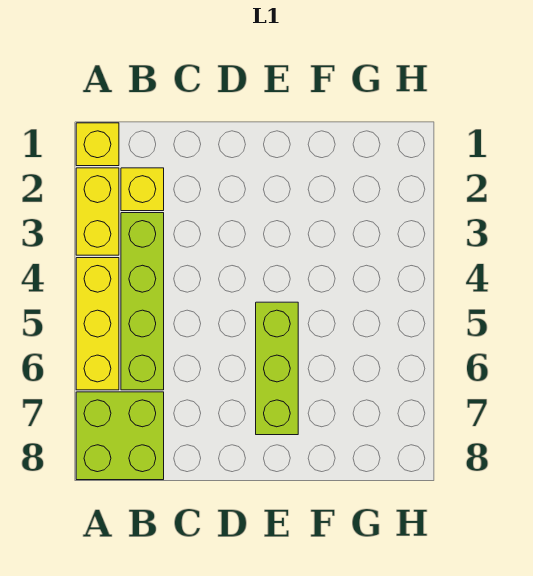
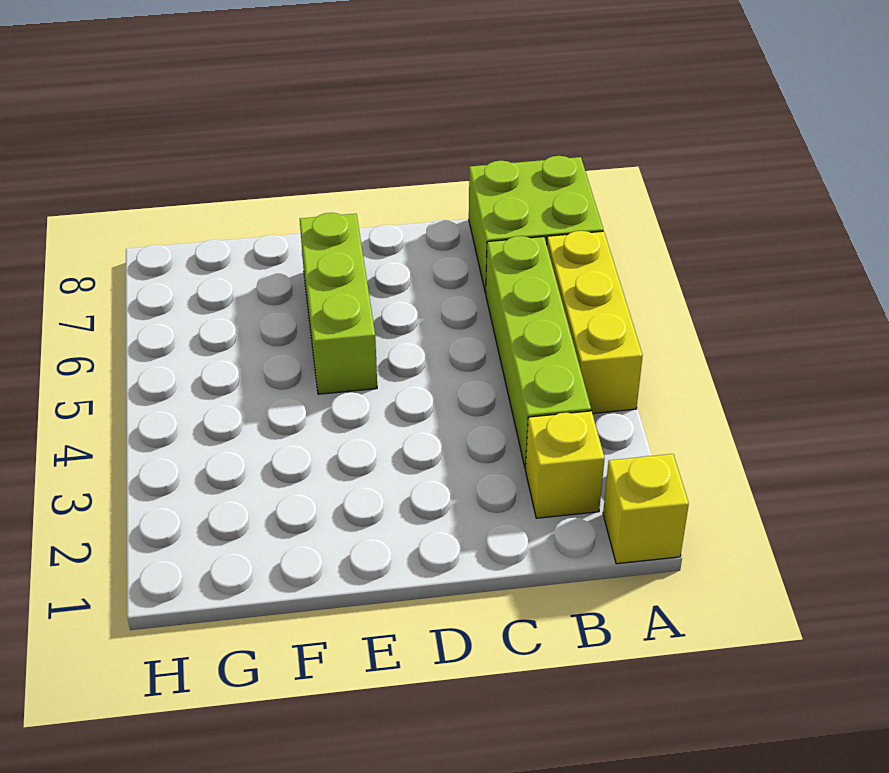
yellow brick A2:A3 level 1 -> none

